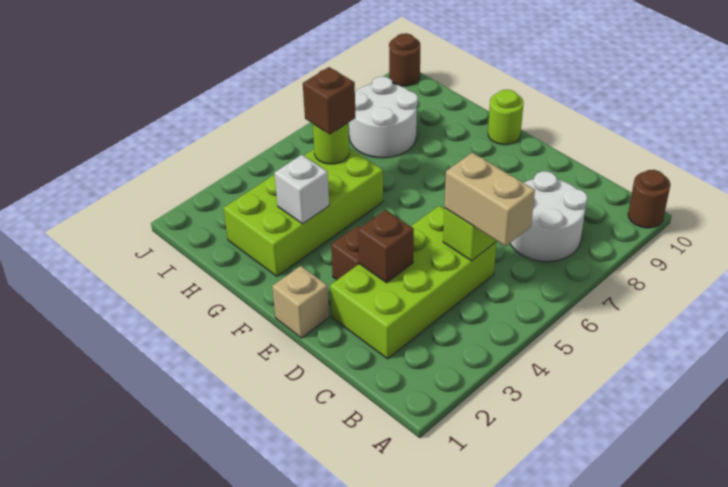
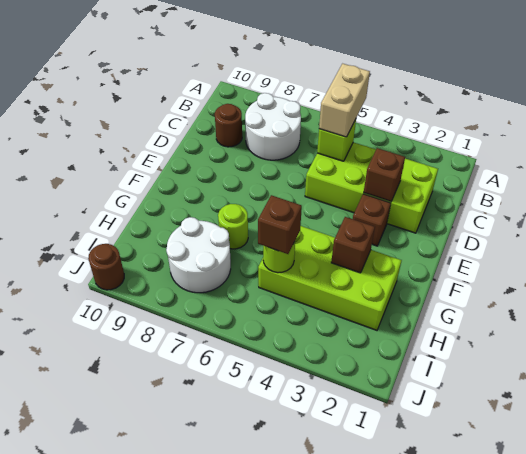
brown round brick A10 level 1 -> brown round brick C9 level 1
tan brick E1 level 1 -> none
lime round brick F10 level 1 -> lime round brick G7 level 1
white brick G3 level 2 -> brown brick G3 level 2

